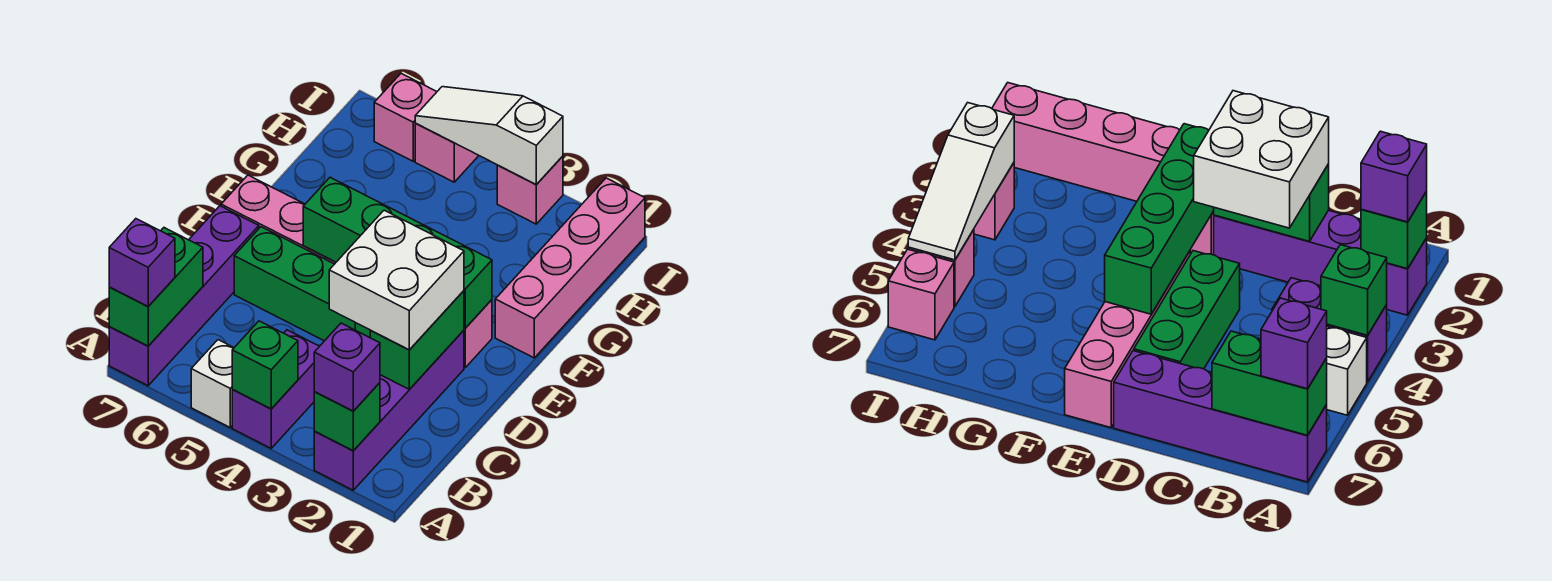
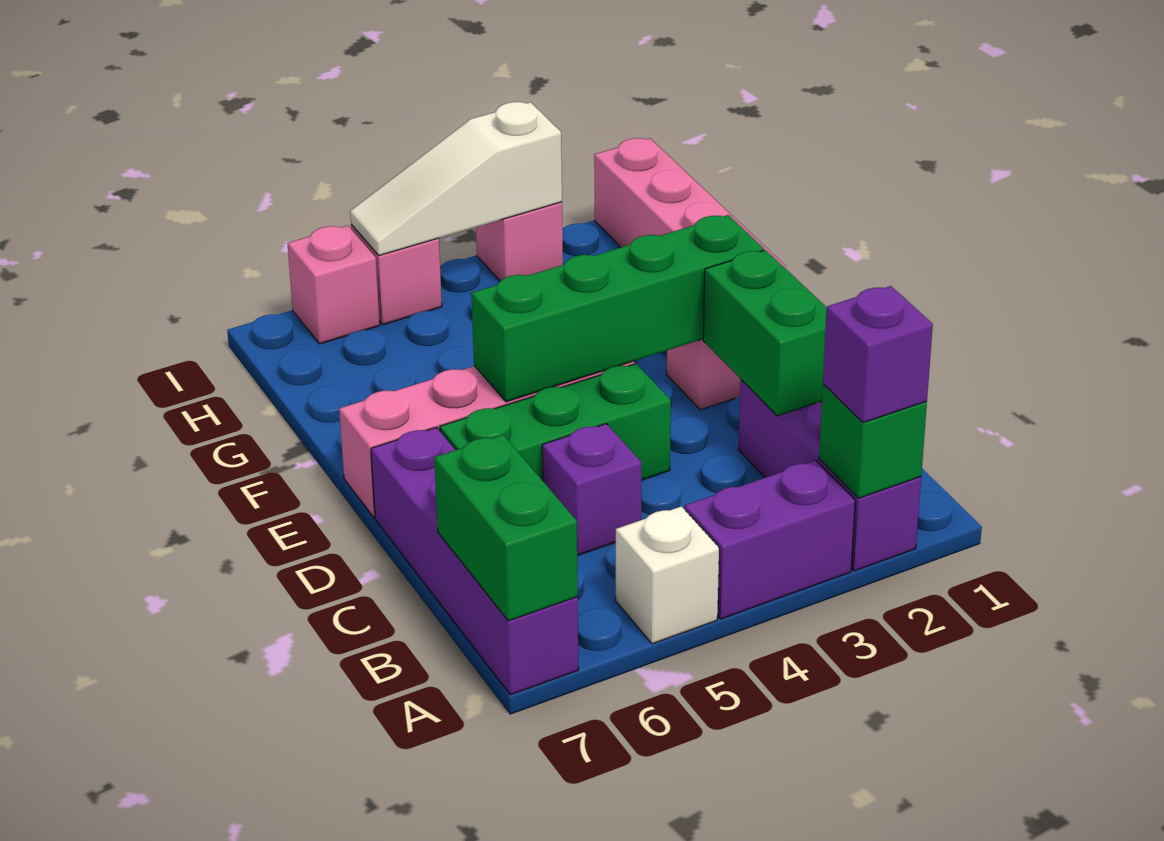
purple brick A2:D2 level 1 -> purple brick A2:C2 level 1
purple brick A4:B4 level 1 -> purple brick A3:A4 level 1
green brick A4 level 2 -> none
purple brick A7 level 3 -> purple brick C5 level 1
white brick C2:D3 level 3 -> none

